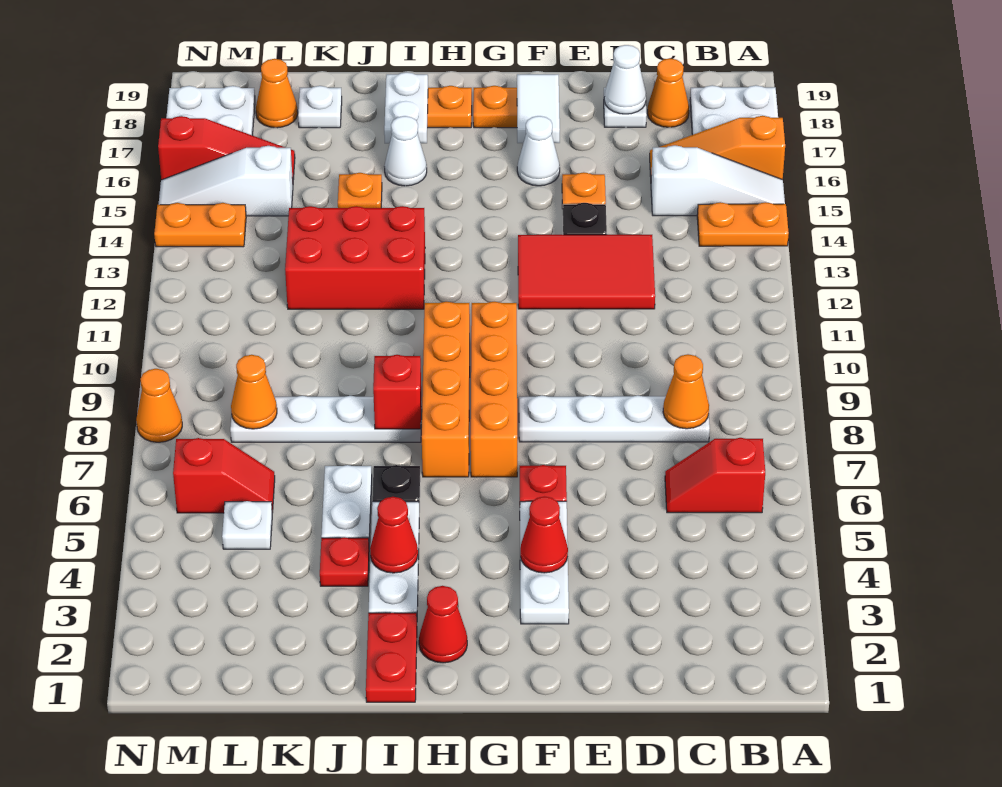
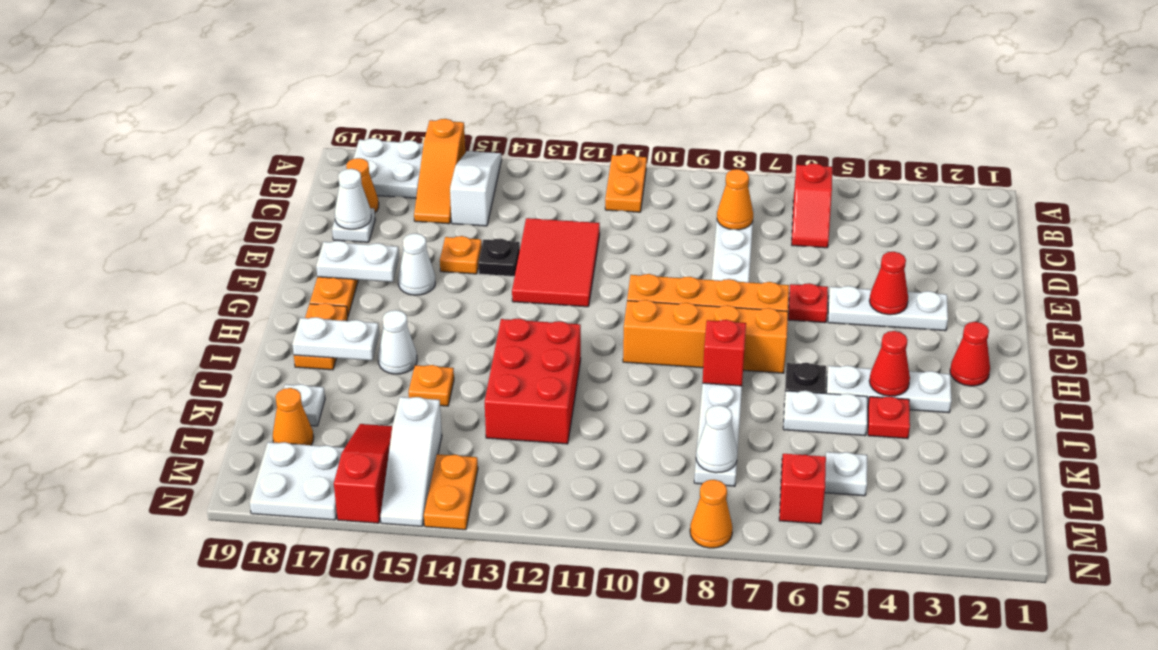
orange plate A14:B14 level 1 -> orange plate A11:B11 level 1
white tile F17:F18 level 2 -> white plate F17:F18 level 2
red plate I1:I2 level 1 -> none
orange cone L8 level 2 -> white cone L8 level 2

